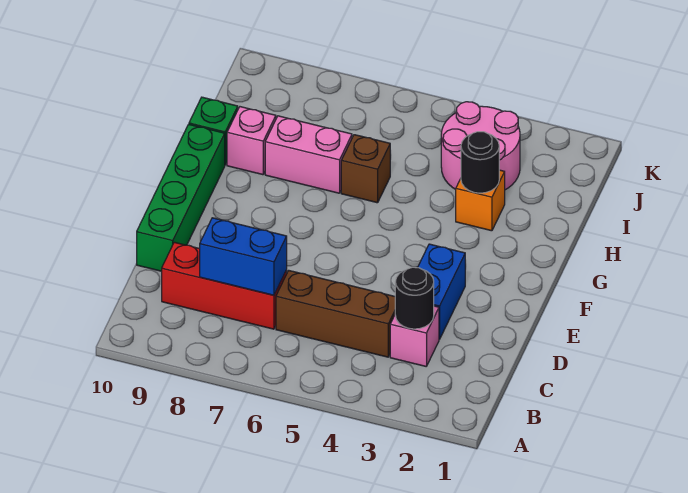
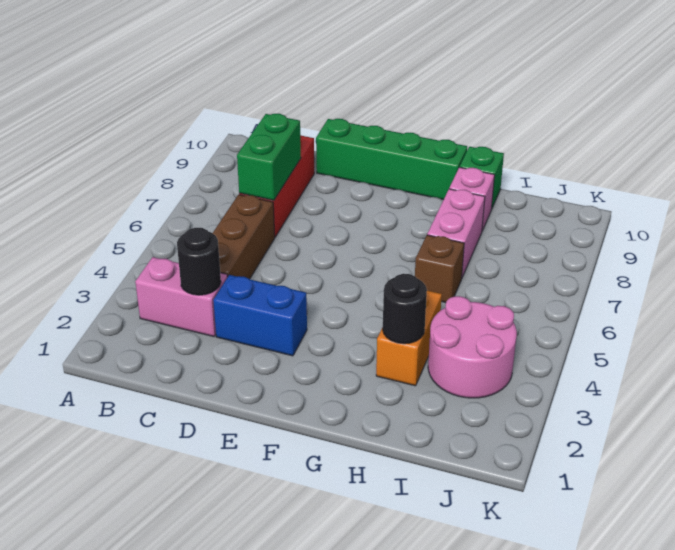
pink brick C3 level 1 -> pink brick B3:C3 level 1
blue brick C7:C8 level 2 -> green brick C7:C8 level 2
orange brick H3 level 1 -> orange brick H3:H4 level 1

